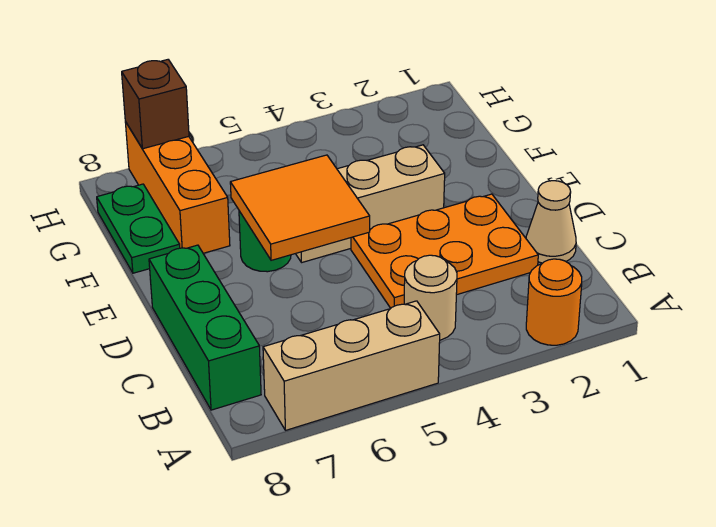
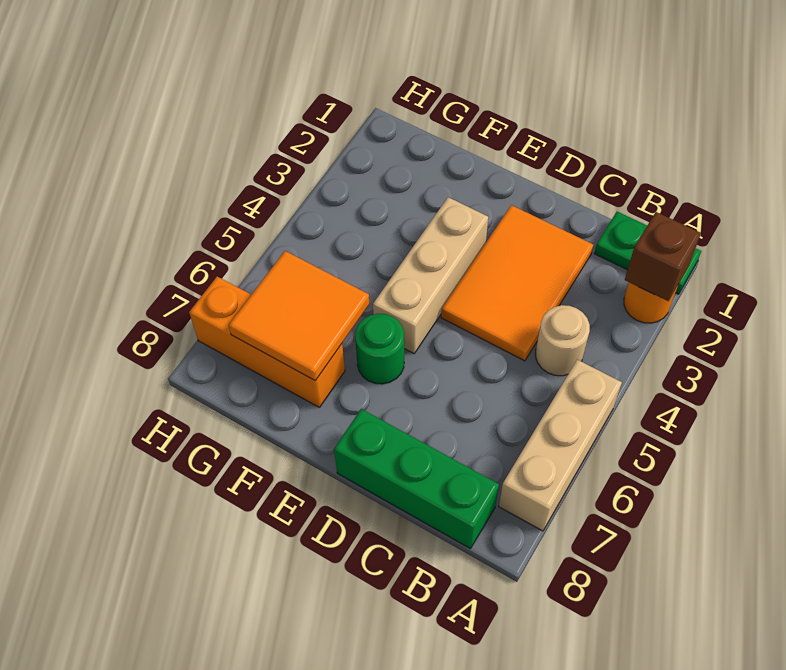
tan cone C1 level 1 -> none
orange plate C2:D4 level 1 -> orange tile C2:D4 level 1
orange tile D5:E6 level 2 -> orange tile F6:G7 level 2
green plate F8:G8 level 1 -> green plate A1:B1 level 1
brown brick H7 level 2 -> brown brick A2 level 2

